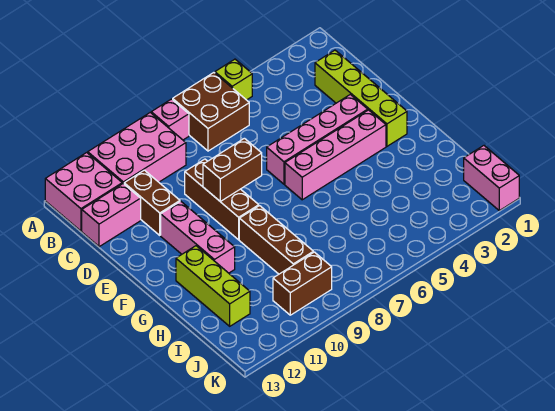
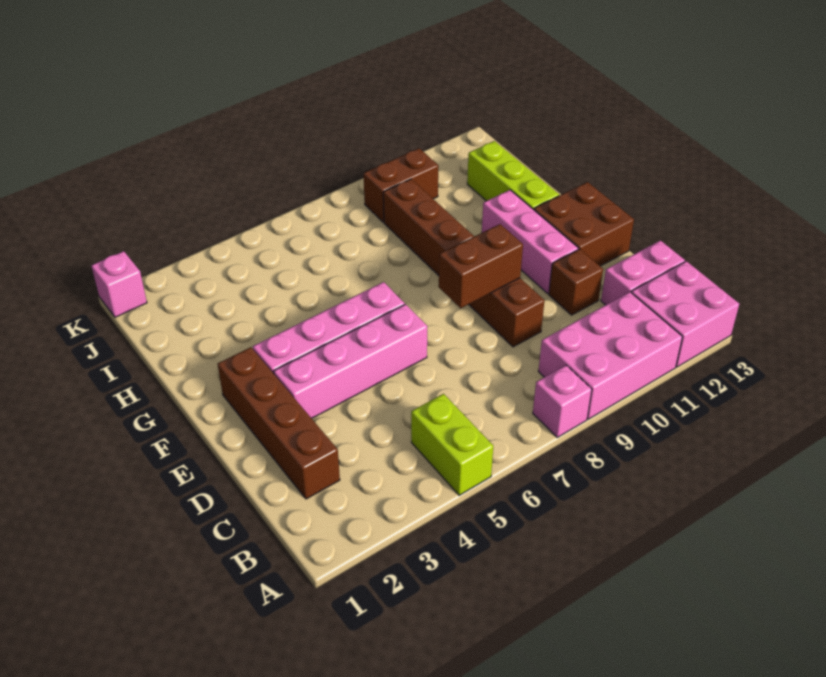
lime brick A5 level 1 -> lime brick A5:B5 level 1
brown brick A6:B7 level 1 -> brown brick E12:F13 level 1
lime brick C2:F2 level 1 -> brown brick C2:F2 level 1
brown brick C11:D11 level 1 -> brown brick D11 level 1
pink brick J1:K1 level 1 -> pink brick K1 level 1

